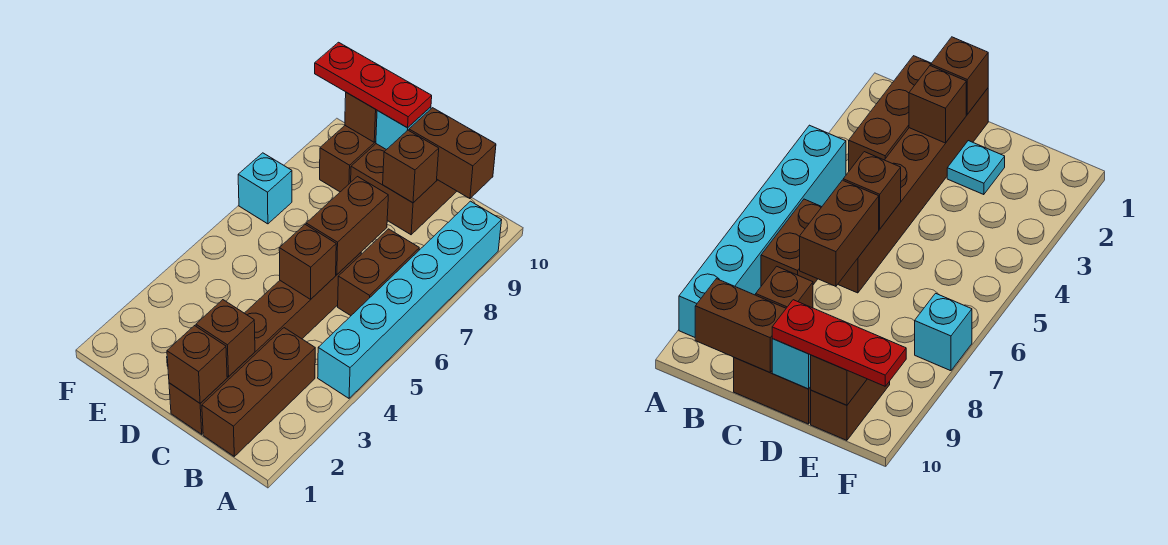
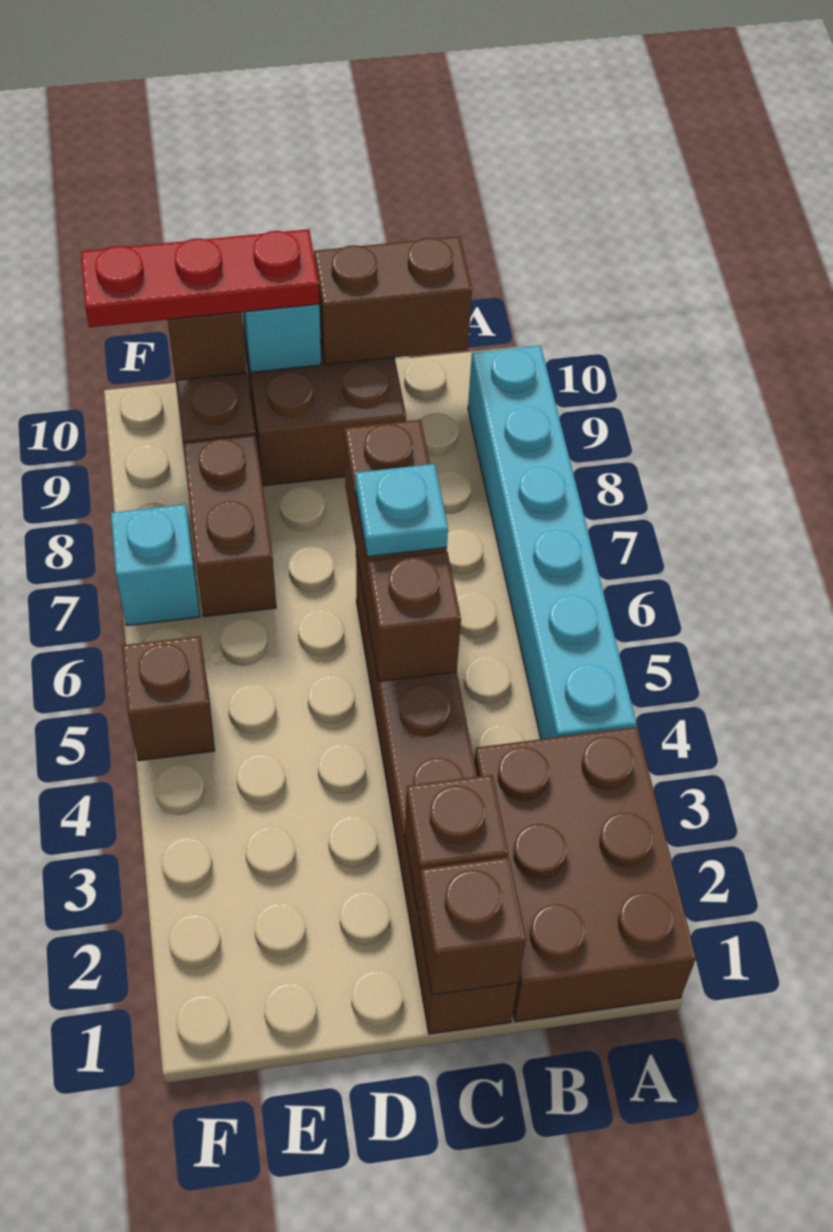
brown brick B1:B3 level 1 -> brown brick A1:B3 level 1
brown brick B6:B7 level 1 -> brown brick E7:E8 level 1
brown brick C9 level 2 -> brown brick F5 level 1
cyan plate D2 level 1 -> cyan plate C6 level 3

